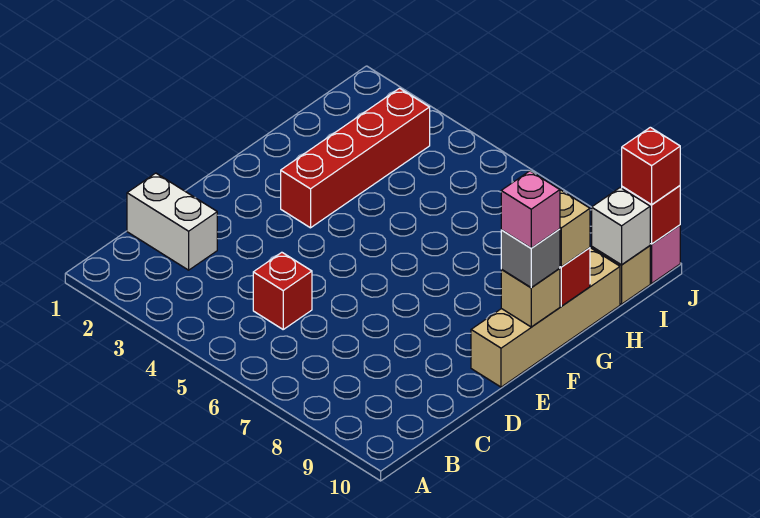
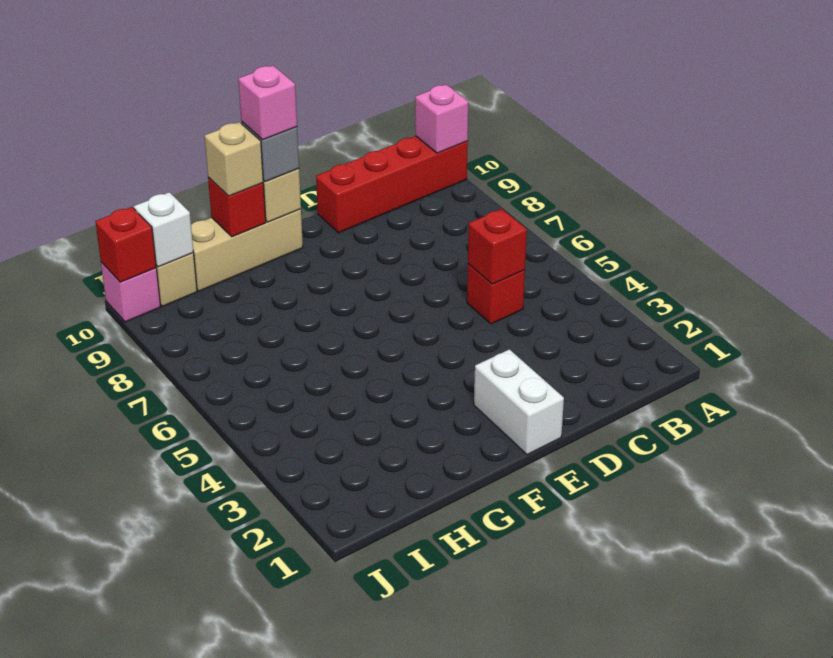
none -> pink brick A10 level 2
white brick C1:C2 level 1 -> white brick E1:E2 level 1
tan brick E10:H10 level 1 -> tan brick F10:H10 level 1
red brick F3:I3 level 1 -> red brick A10:D10 level 1
red brick J10 level 3 -> red brick C5 level 2

